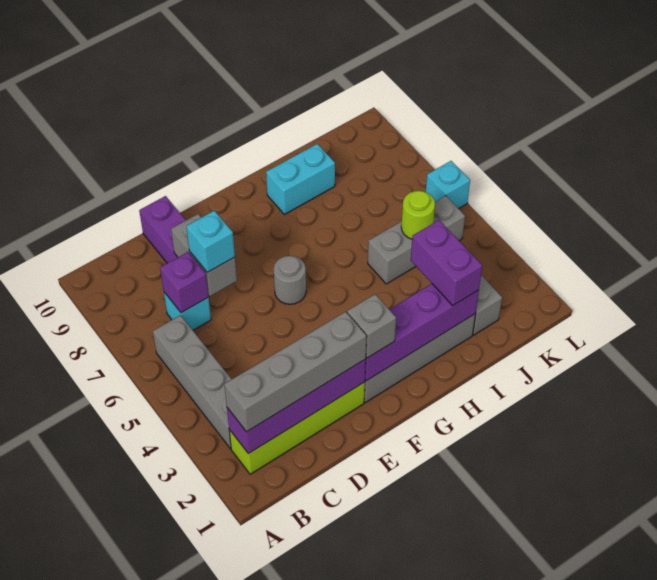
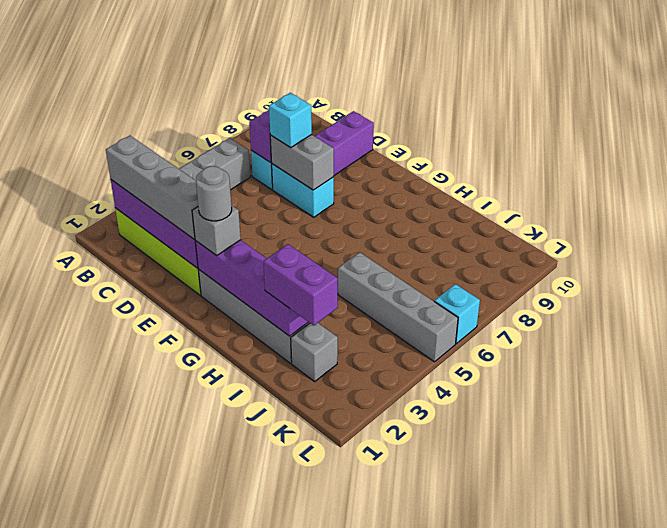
grey brick D7:D8 level 2 -> grey brick D7:E7 level 2
grey round brick F6 level 1 -> grey round brick F2 level 4
cyan brick H9:I9 level 1 -> cyan brick D7:E7 level 1
purple brick I2:I3 level 3 -> purple brick I2:J2 level 3
grey brick I5:K5 level 1 -> grey brick I5:L5 level 1
lime round brick J5 level 2 -> none

